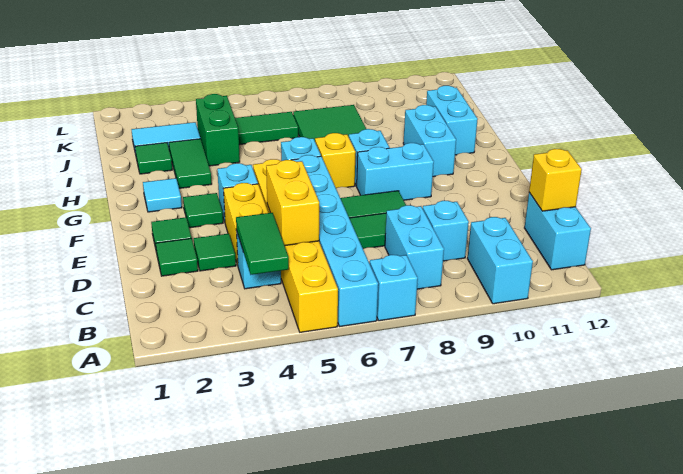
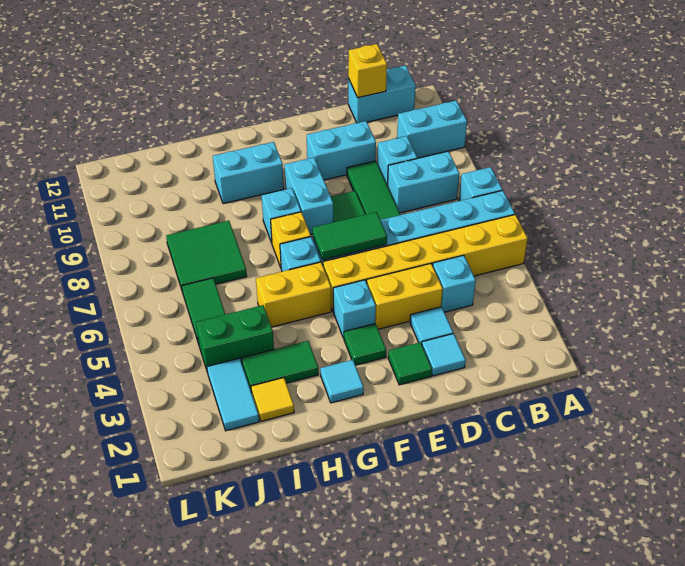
green tile B4:C4 level 2 -> green tile E6:F6 level 2
yellow brick C5:D5 level 2 -> yellow brick G5:H5 level 1
green tile D2 level 1 -> cyan tile D2 level 1
green tile D3 level 1 -> cyan tile D3 level 1
cyan brick H11:I11 level 1 -> cyan brick D10:E10 level 1
green tile I2 level 1 -> yellow tile I2 level 1

